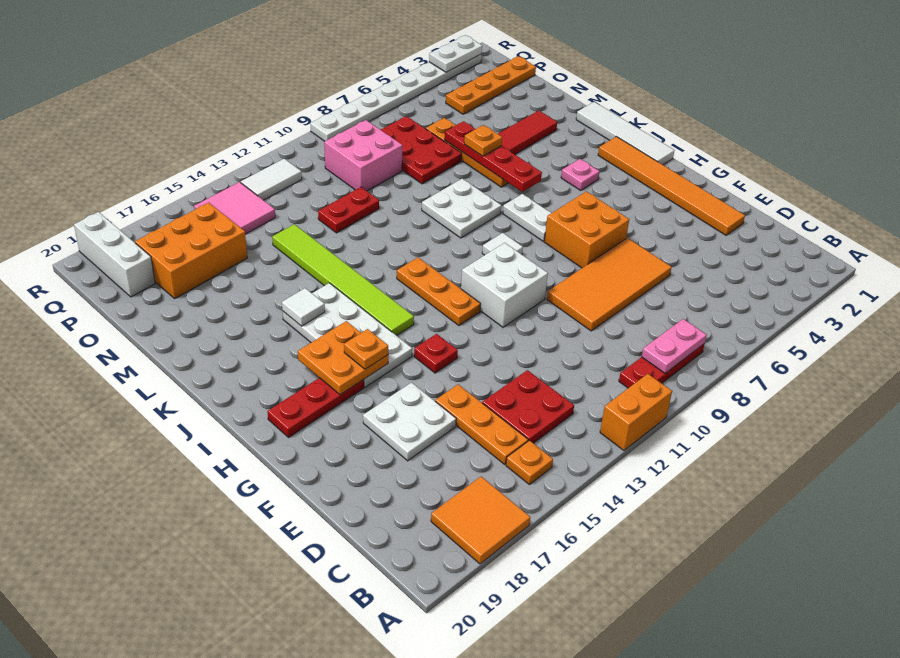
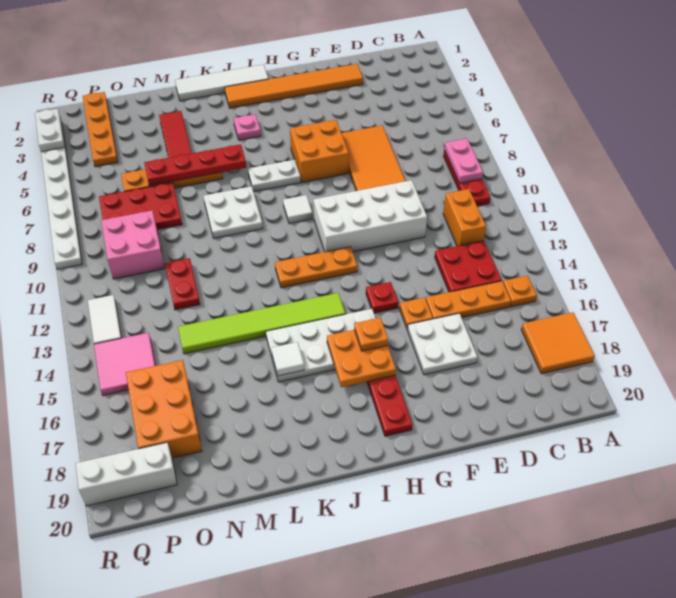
orange brick A11:A12 level 1 -> orange brick C11:C12 level 1
white brick G10:H11 level 1 -> white brick E10:H11 level 1
orange plate M6 level 3 -> orange plate F15 level 1

